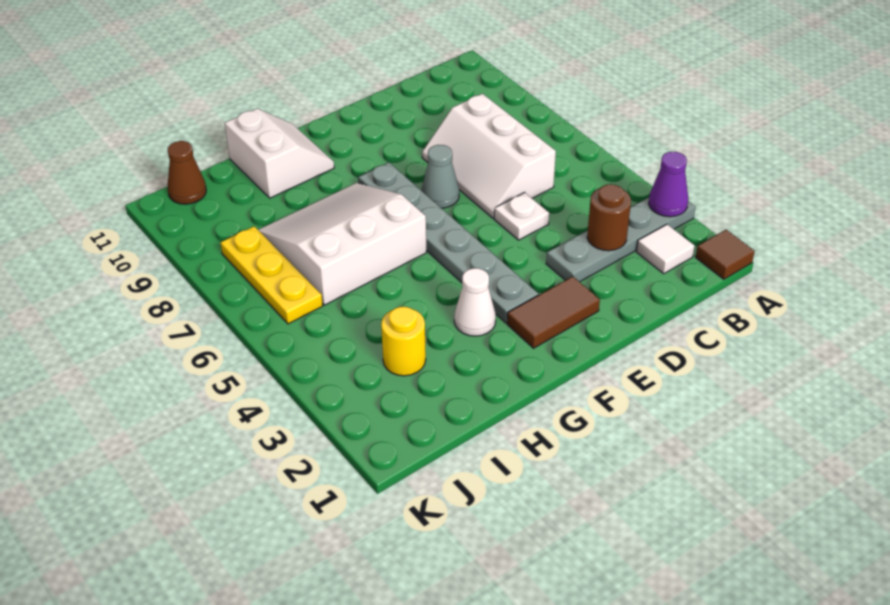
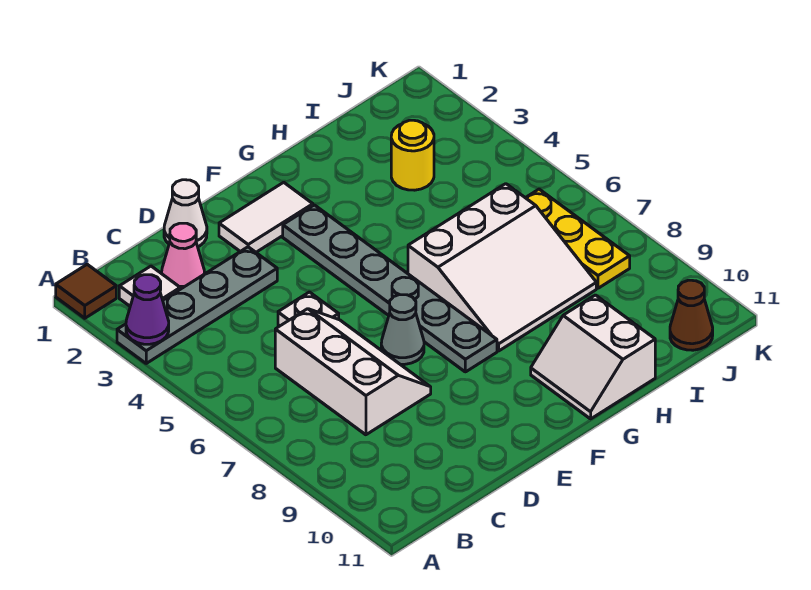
none -> pink cone C2 level 1
brown round brick C3 level 2 -> none
brown tile E2:F2 level 1 -> white tile E2:F2 level 1
white cone G3 level 1 -> white cone D1 level 1

